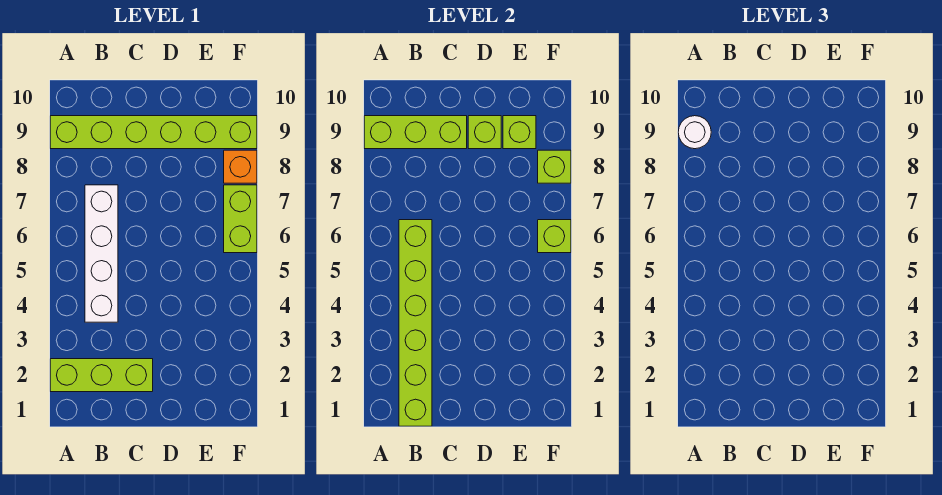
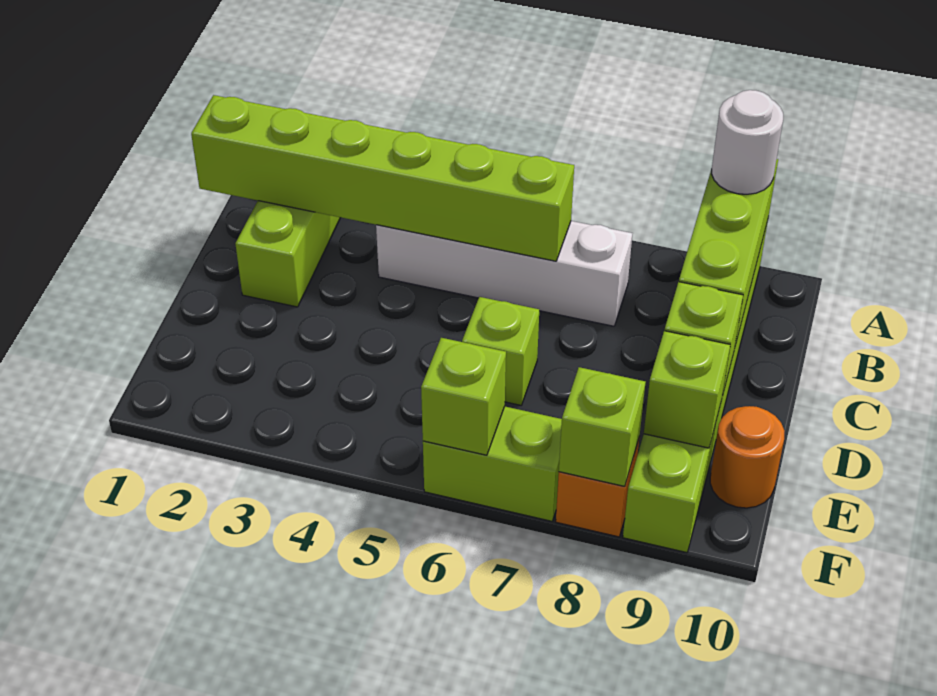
none -> lime brick D6 level 1
none -> orange round brick E10 level 1

